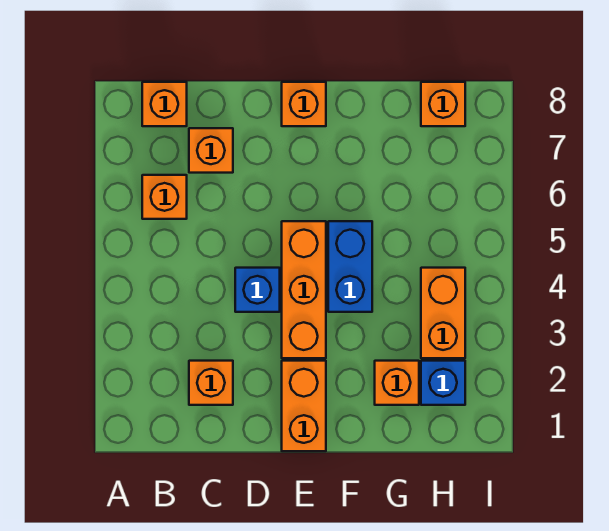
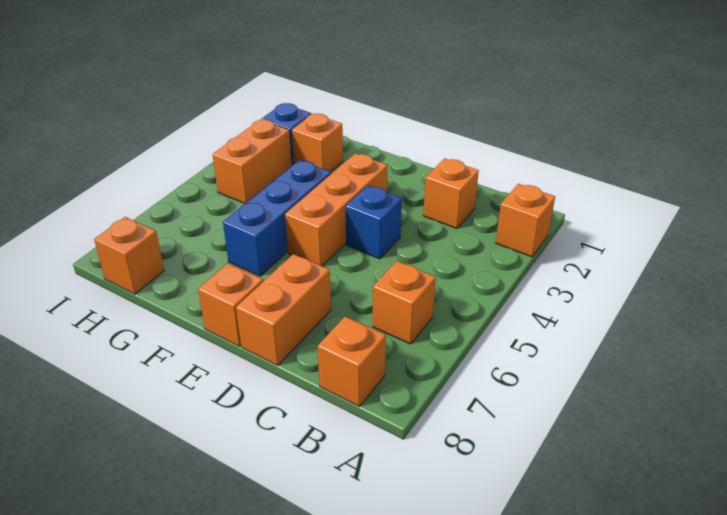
orange brick C7 level 1 -> orange brick A2 level 1
orange brick E1:E2 level 1 -> orange brick D7:D8 level 1
blue brick F4:F5 level 1 -> blue brick F4:F6 level 1

